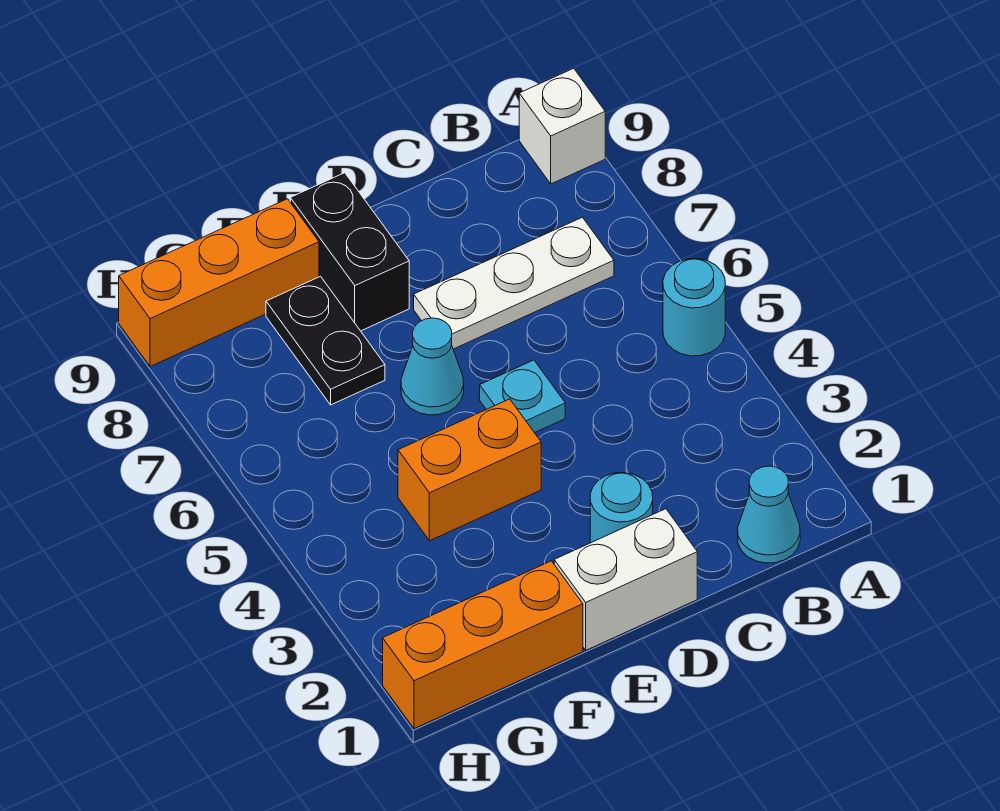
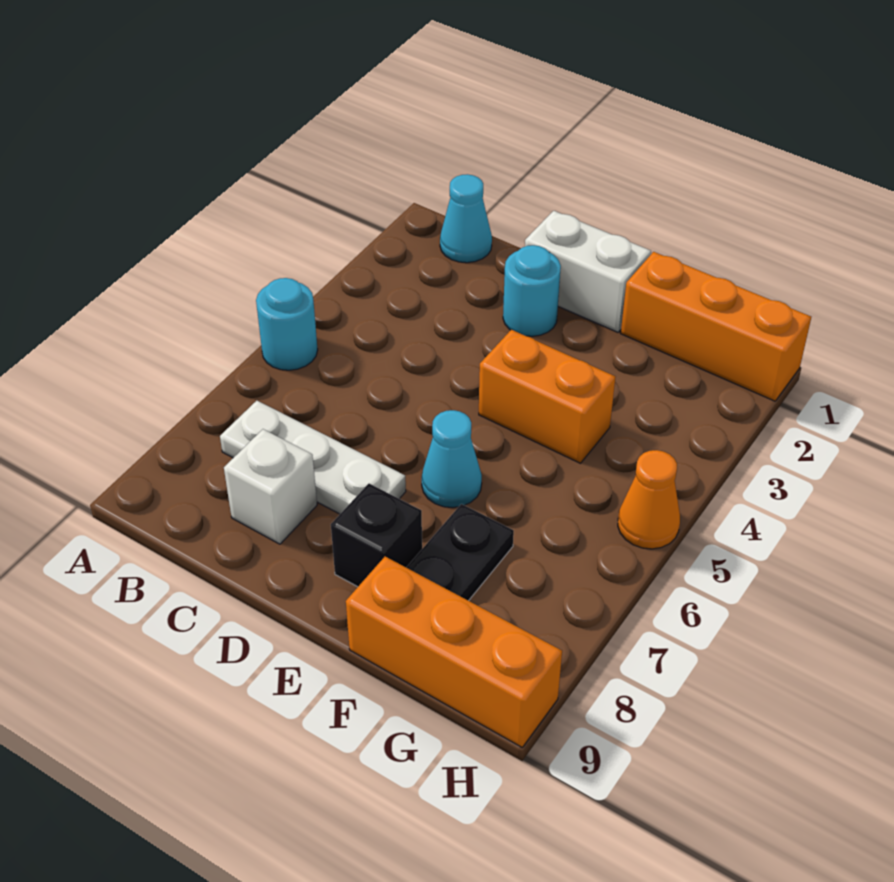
white brick A9 level 1 -> white brick C8 level 1
cyan plate D5 level 1 -> none
black brick E8:E9 level 1 -> black brick E8 level 1
none -> orange cone H5 level 1

